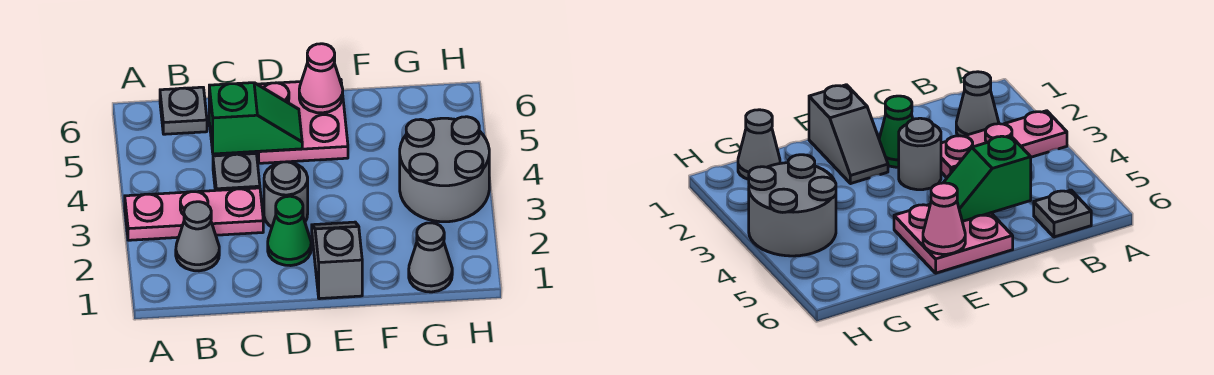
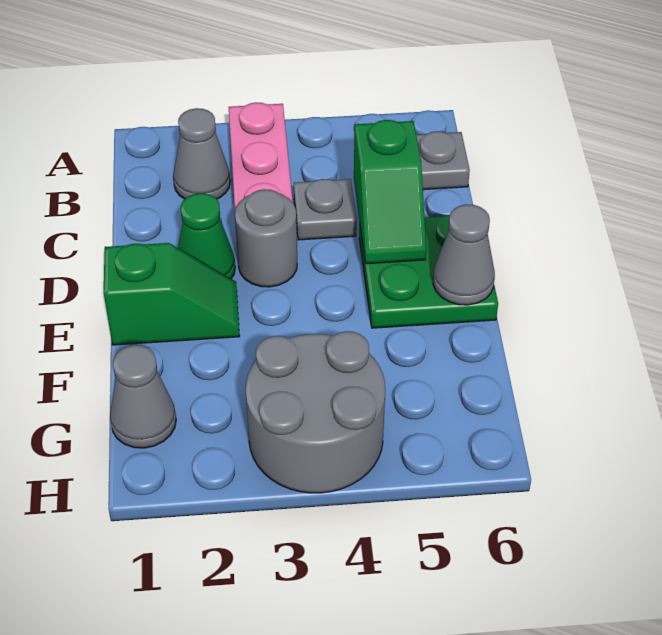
pink plate D5:E6 level 1 -> green plate D5:E6 level 1
grey slope E1:E2 level 1 top 1 -> green slope E1:E2 level 1 top 1
pink cone E6 level 2 -> grey cone E6 level 2

